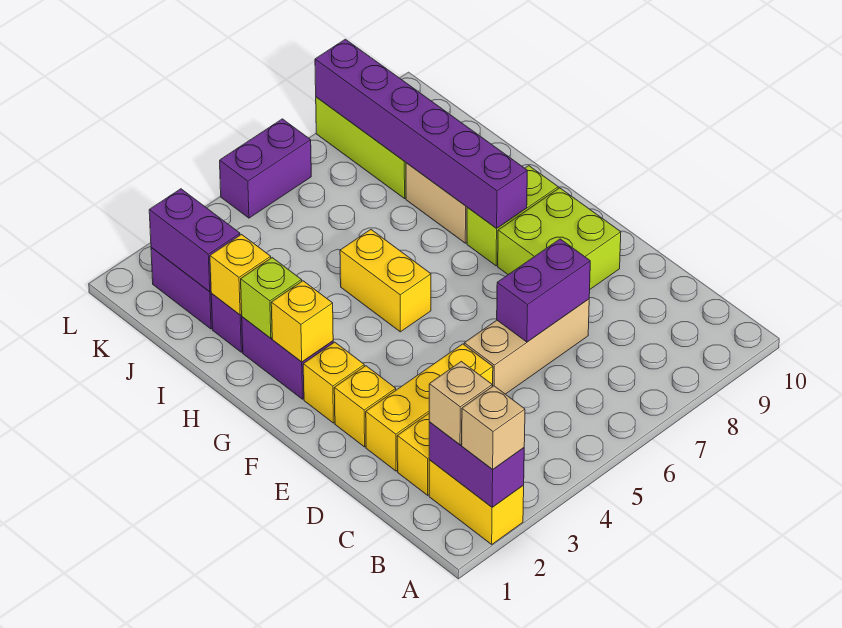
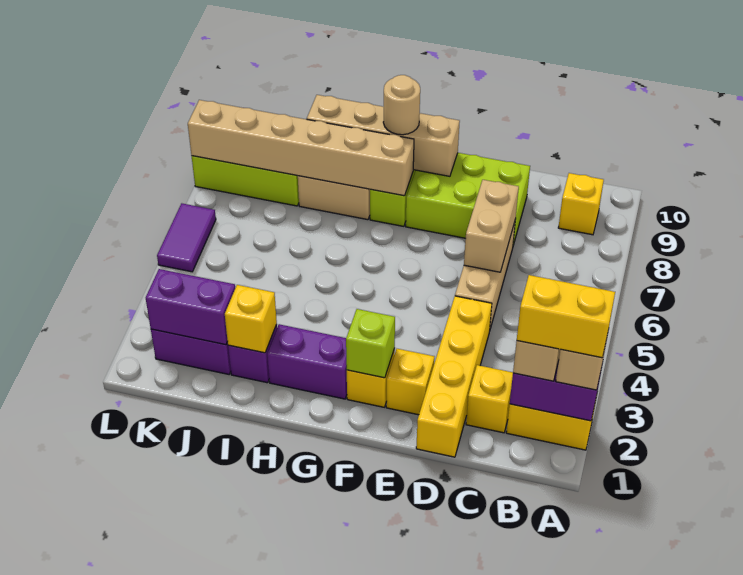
yellow brick D2:D4 level 1 -> yellow brick D1:D4 level 1
purple brick D6:D7 level 2 -> tan brick D6:D7 level 2
lime brick E8:F9 level 1 -> lime brick D8:F9 level 1
none -> tan brick F9:I9 level 2
yellow brick G2 level 2 -> yellow brick B9 level 1
yellow brick G5:H5 level 1 -> yellow brick A2:B2 level 4
purple brick G8:L8 level 2 -> tan brick G8:L8 level 2
none -> tan round brick G9 level 3
lime brick H2 level 2 -> lime brick F2 level 2
purple brick L5:L6 level 1 -> purple tile L5:L6 level 1

